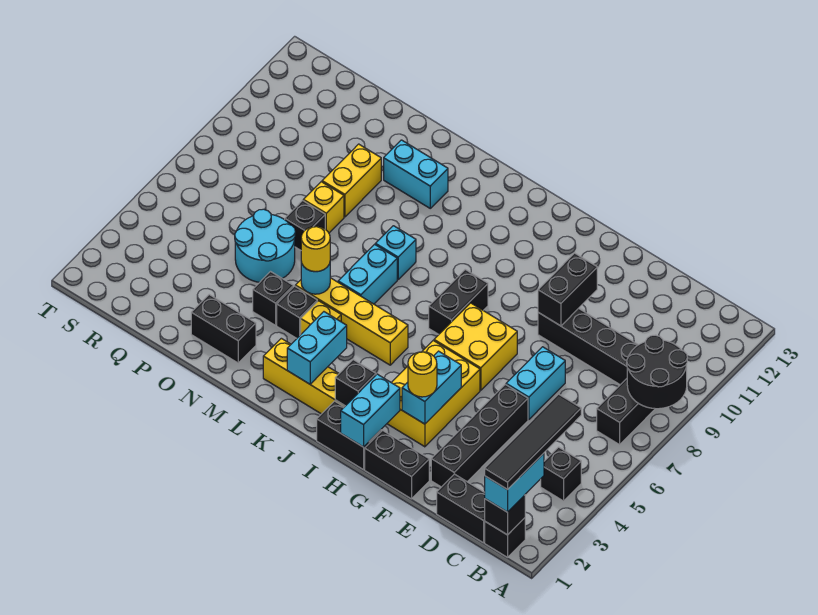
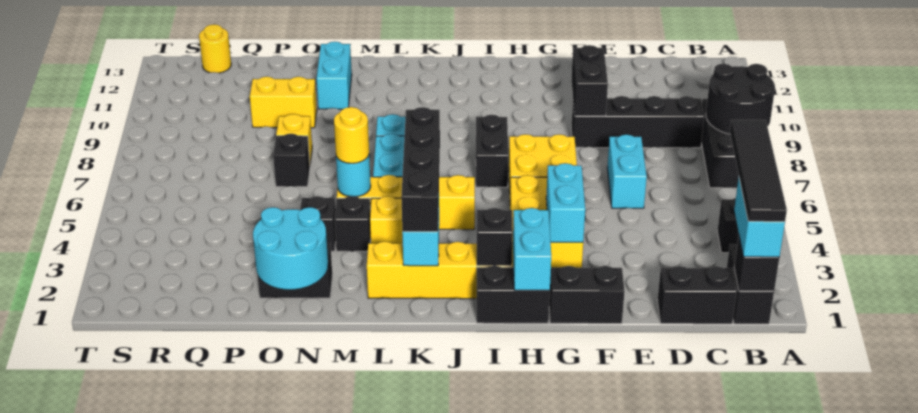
black brick B1 level 1 -> black brick B1:B2 level 1
black brick E2:E5 level 1 -> black brick K2:K5 level 3
yellow round brick G3 level 3 -> yellow round brick R13 level 1
cyan brick M11:N11 level 1 -> cyan brick N11:N12 level 1
cyan round brick O5:P6 level 1 -> cyan round brick N1:O2 level 2
yellow brick O9:O10 level 1 -> yellow brick O10:P10 level 1

